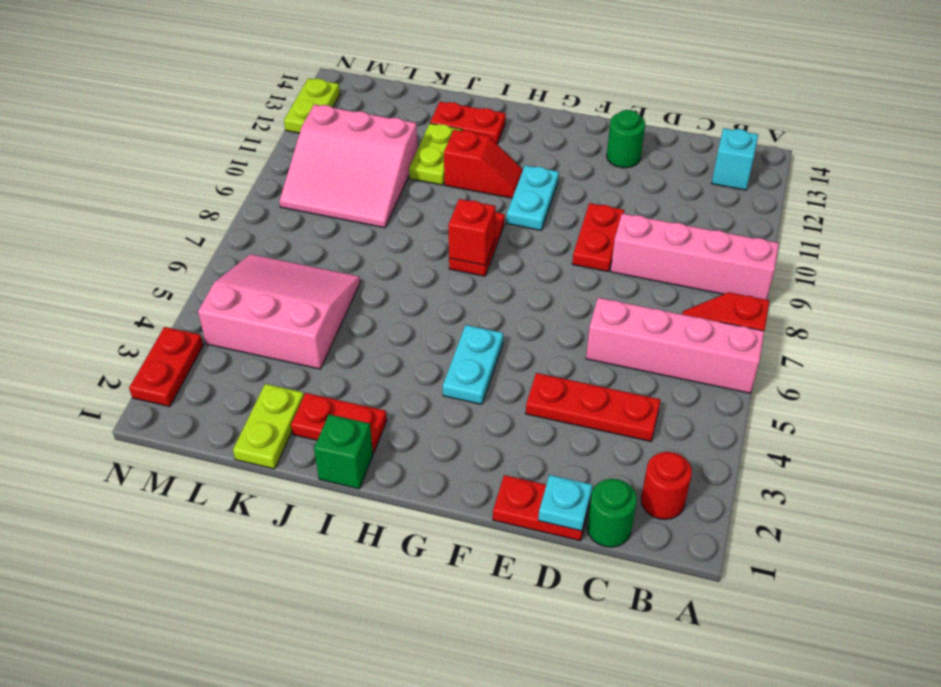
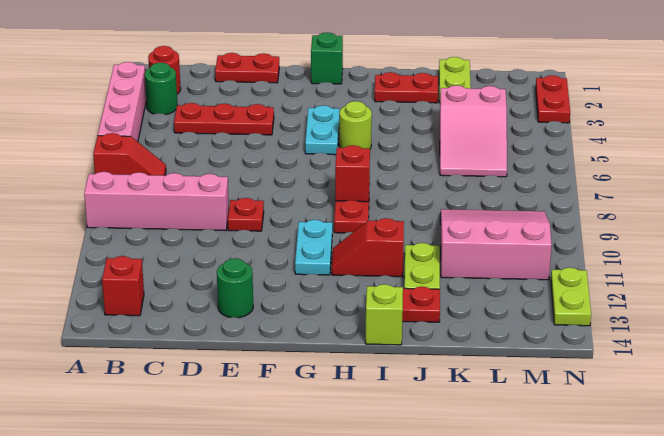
pink brick A6:D6 level 1 -> pink brick A3:A6 level 1
cyan brick B13 level 1 -> red brick B13 level 1
green round brick C1 level 1 -> green round brick B3 level 1
cyan plate D1 level 2 -> none
red plate E9:E10 level 1 -> red plate E9 level 1
none -> lime round brick H5 level 1
green brick I1 level 1 -> green brick G1 level 1
none -> lime brick I14 level 1
pink slope K4:M6 level 1 top 4 -> pink slope K4:L6 level 1 top 4

